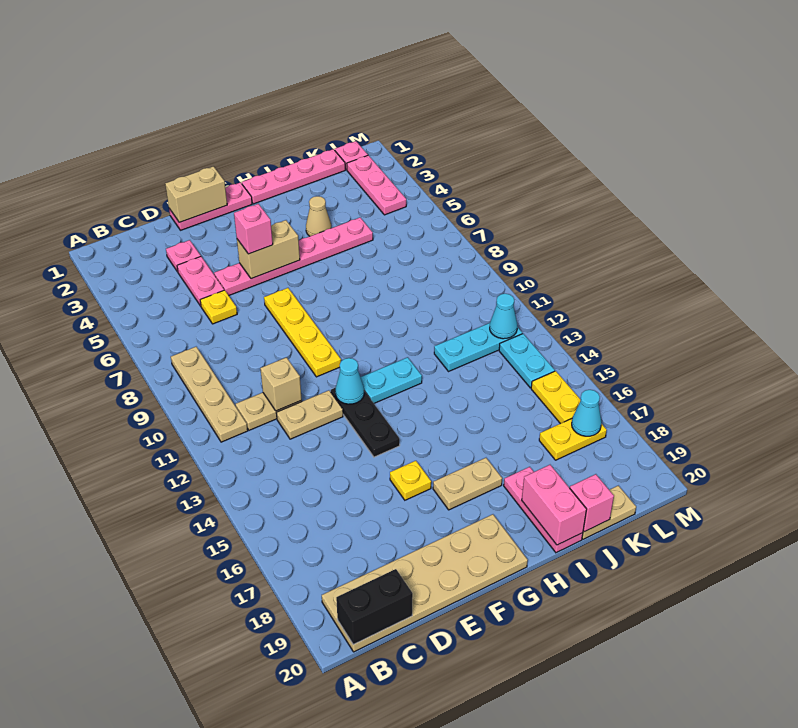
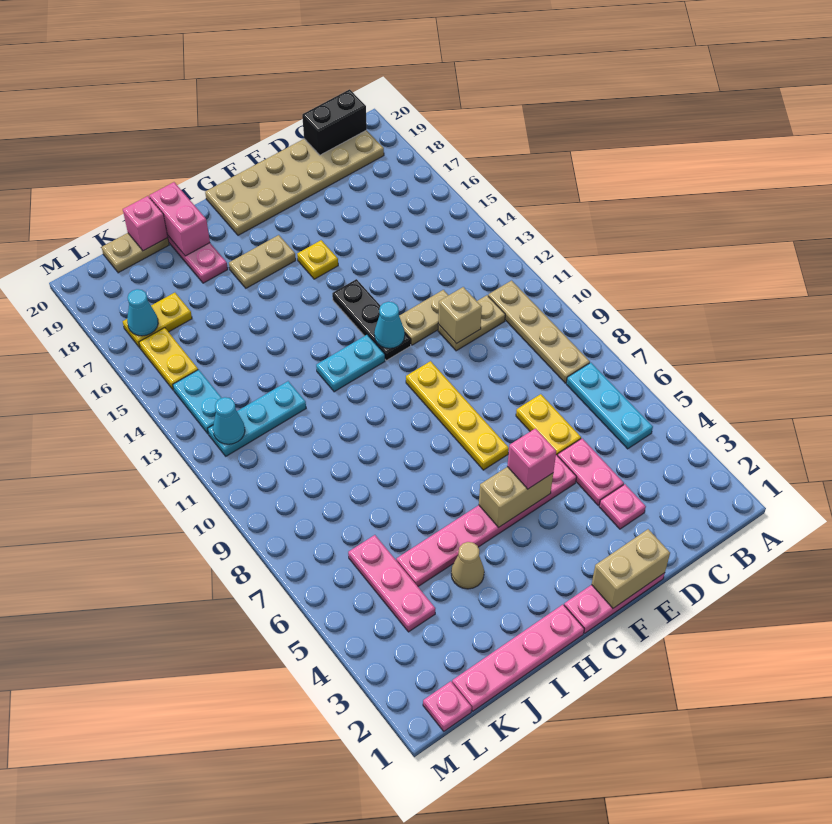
none -> cyan plate B5:B7 level 1
yellow plate D6 level 1 -> yellow plate D6:D7 level 1
pink plate L2:L4 level 1 -> pink plate K4:K6 level 1

